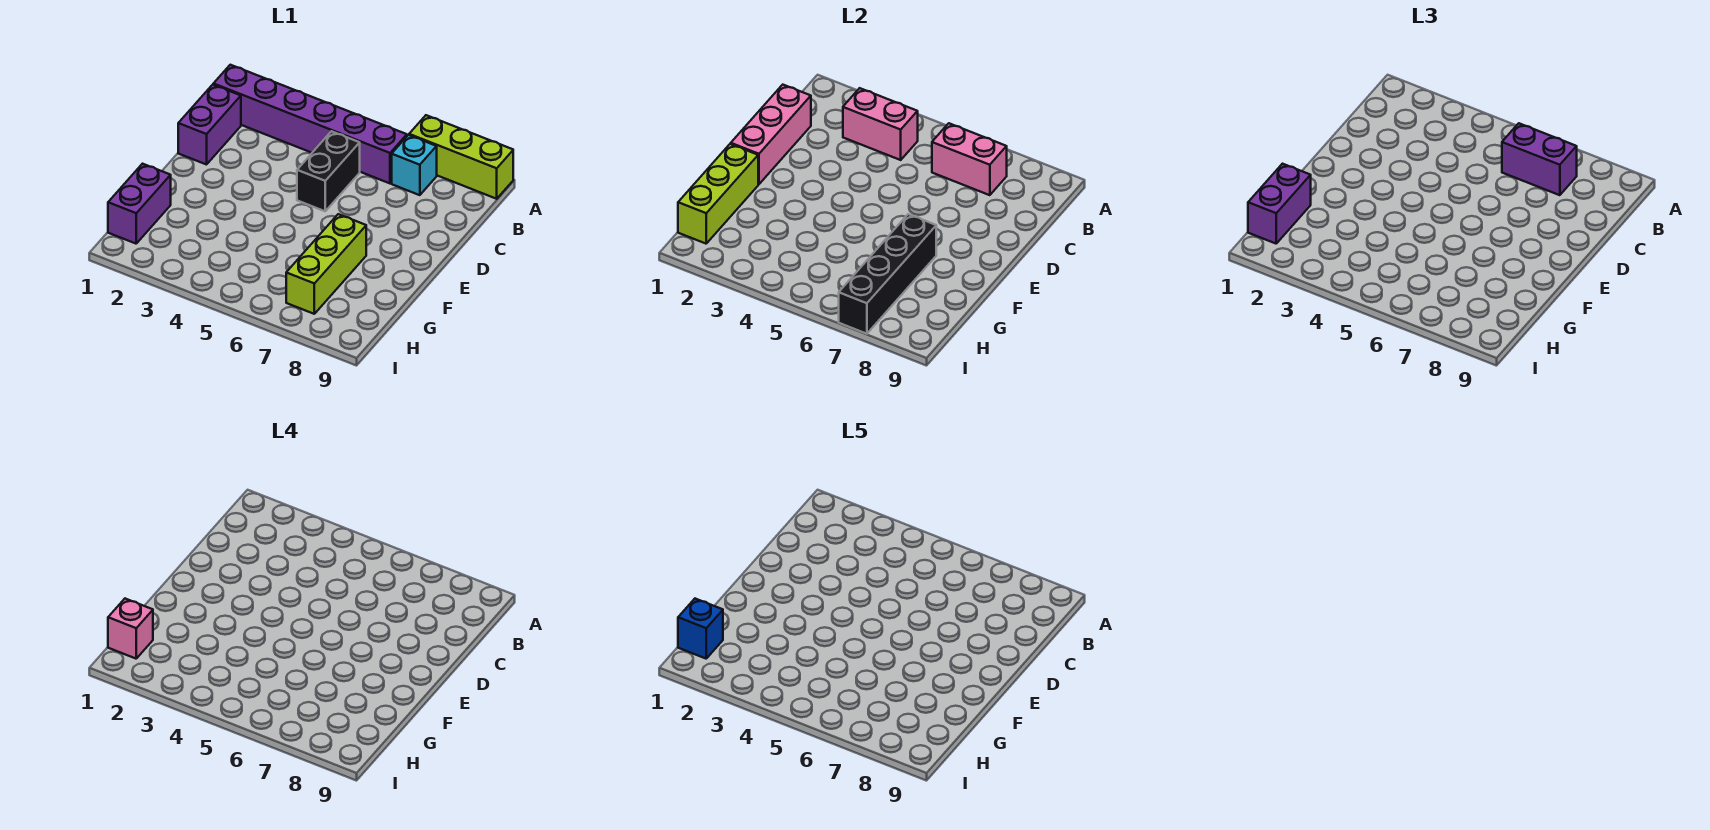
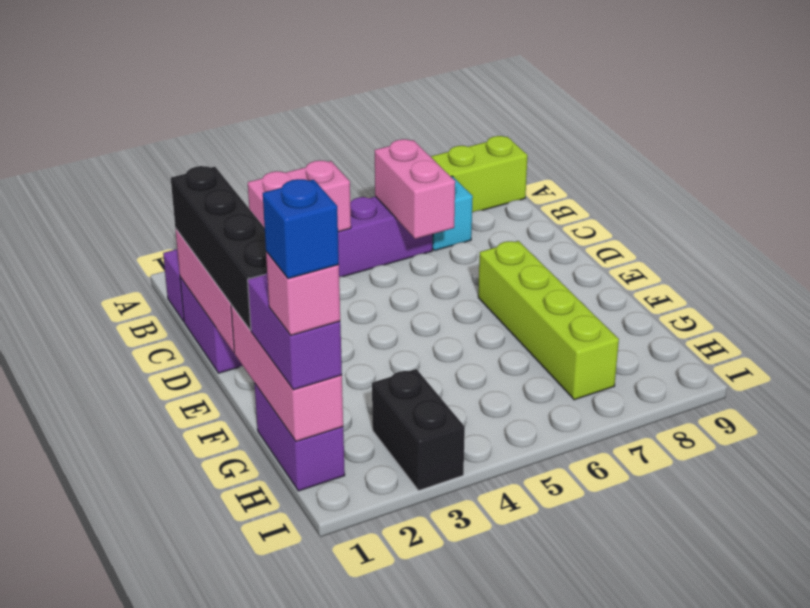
pink brick B6:B7 level 2 -> pink brick B6:C6 level 2
purple brick B6:B7 level 3 -> none
black brick C5:D5 level 1 -> black brick H3:I3 level 1
lime brick F1:H1 level 2 -> pink brick F1:H1 level 2
lime brick F7:H7 level 1 -> lime brick E7:H7 level 1
black brick F7:I7 level 2 -> black brick C1:F1 level 3

